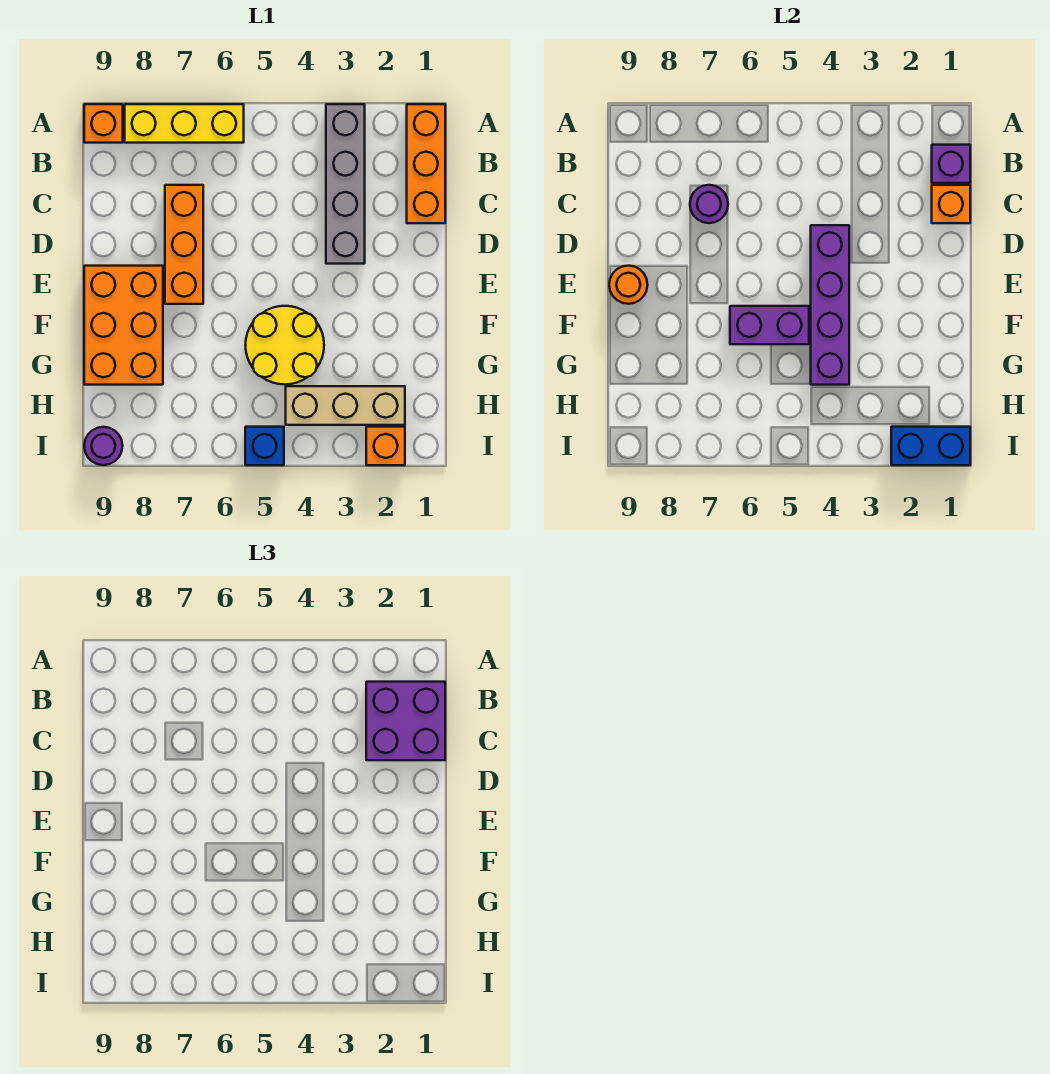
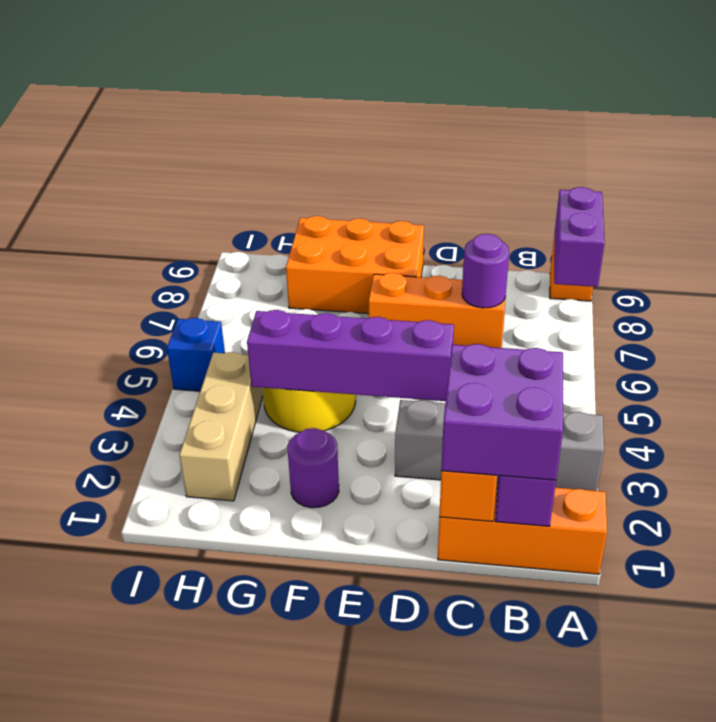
yellow brick A6:A8 level 1 -> none
orange round brick E9 level 2 -> none
purple brick F5:F6 level 2 -> purple brick A8:A9 level 2
blue brick I1:I2 level 2 -> none
orange brick I2 level 1 -> none
purple round brick I9 level 1 -> purple round brick F2 level 1

